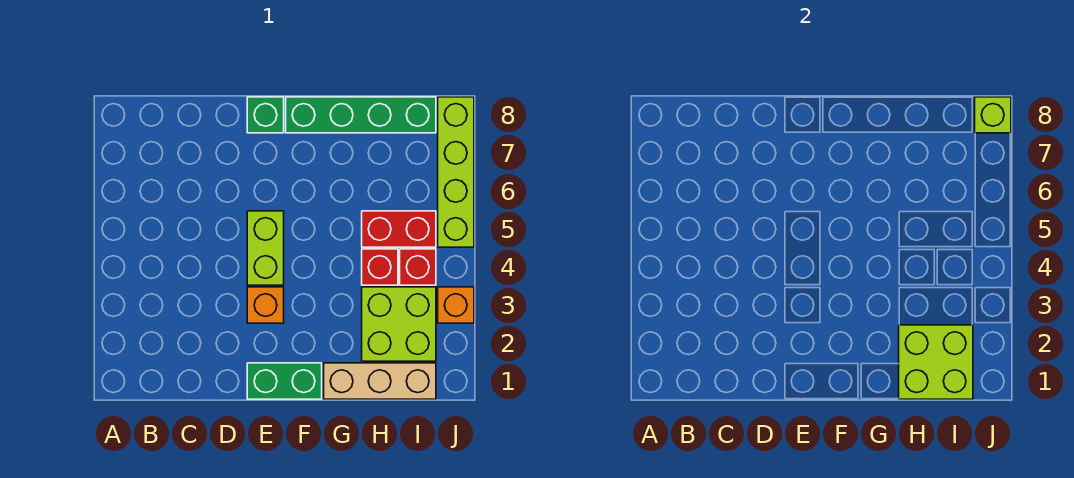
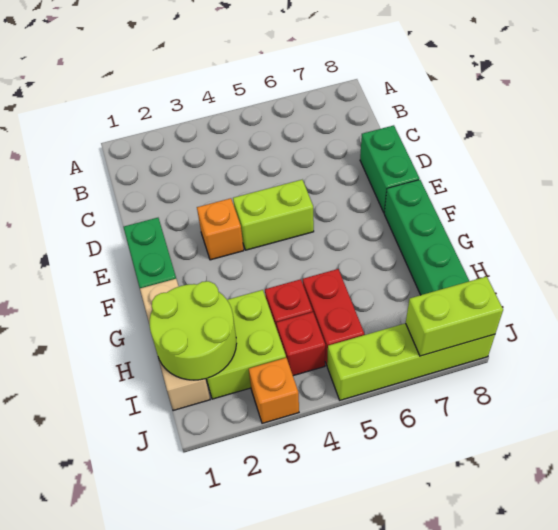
green brick E8 level 1 -> green brick D8:E8 level 1
lime brick H1:I2 level 2 -> lime round brick H1:I2 level 2
lime brick J8 level 2 -> lime brick J7:J8 level 2

